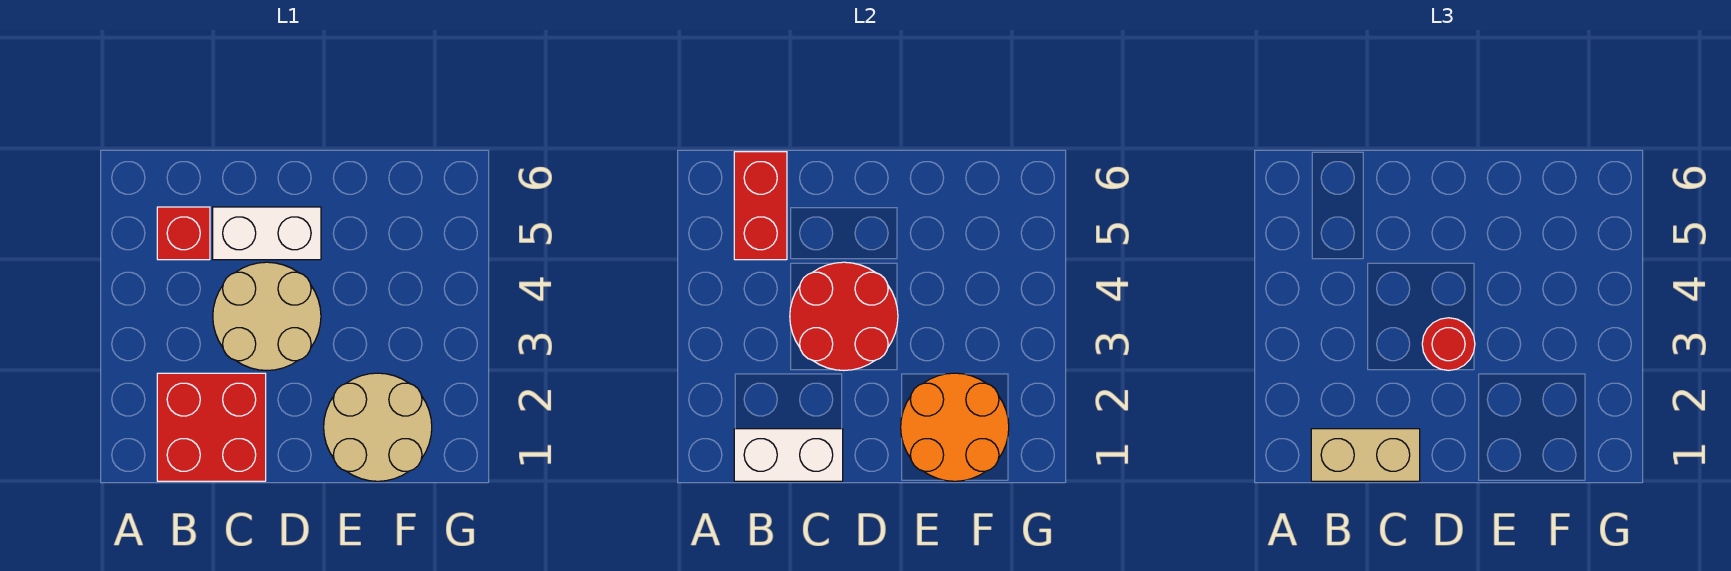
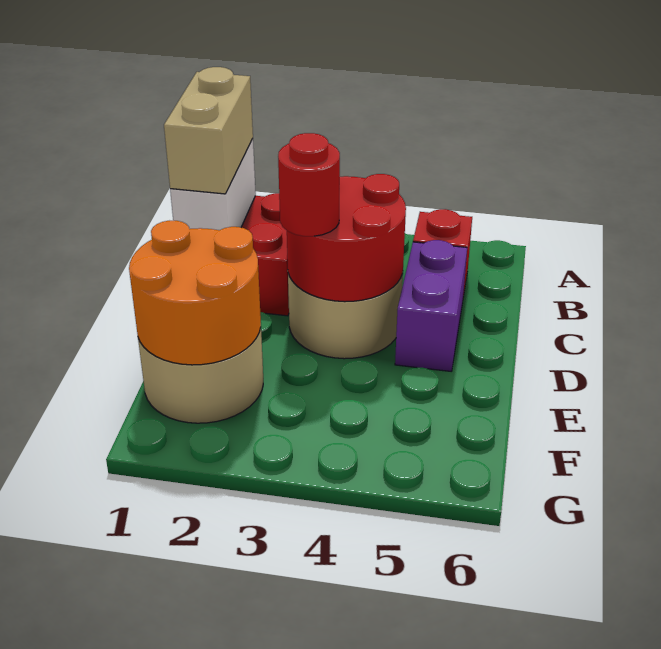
red brick B5:B6 level 2 -> none
white brick C5:D5 level 1 -> purple brick C5:D5 level 1

